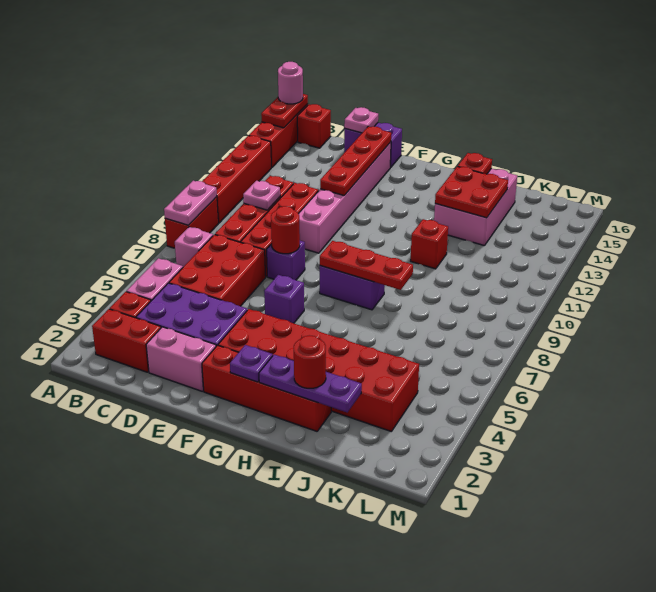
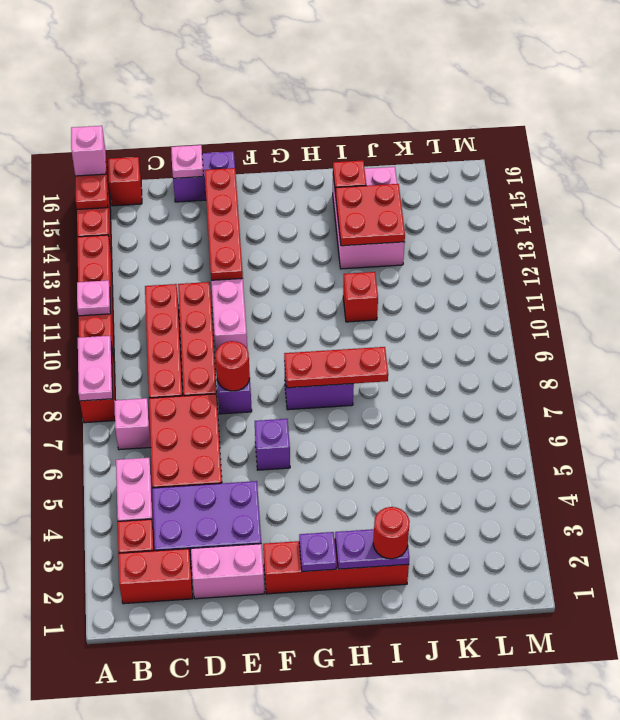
pink round brick A16 level 3 -> pink brick A16 level 3
pink plate C10 level 2 -> pink plate A11 level 2
red brick F3:K4 level 1 -> none
purple plate H2:J2 level 2 -> purple plate H2:I2 level 2

